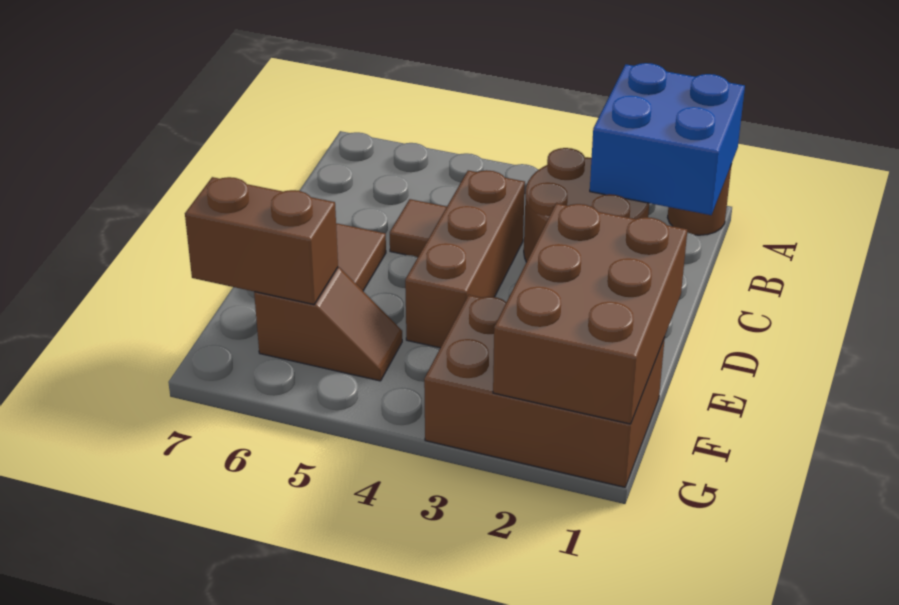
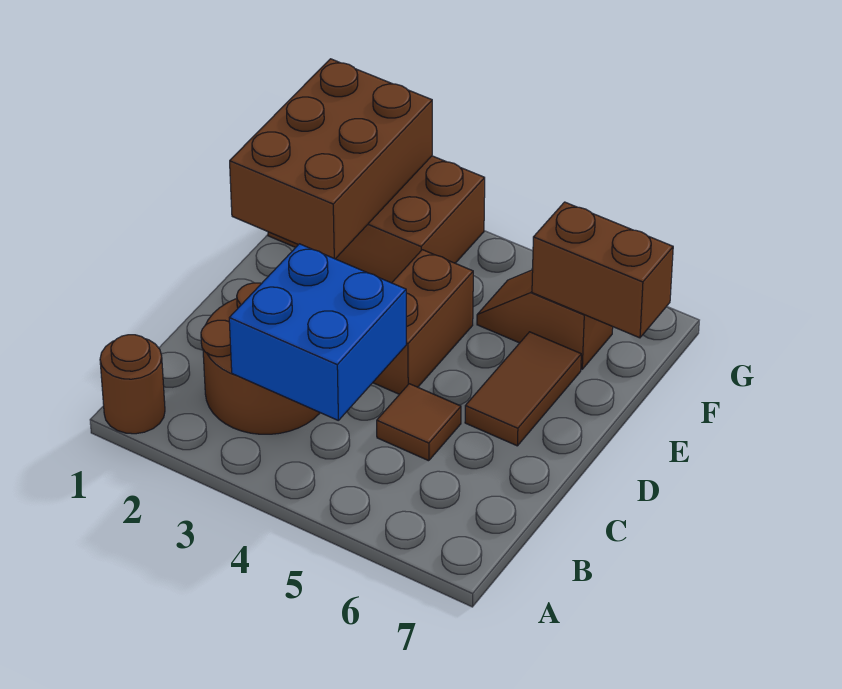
blue brick A1:B2 level 2 -> blue brick B3:C4 level 2
brown brick C4:E4 level 1 -> brown brick D4:E4 level 1

